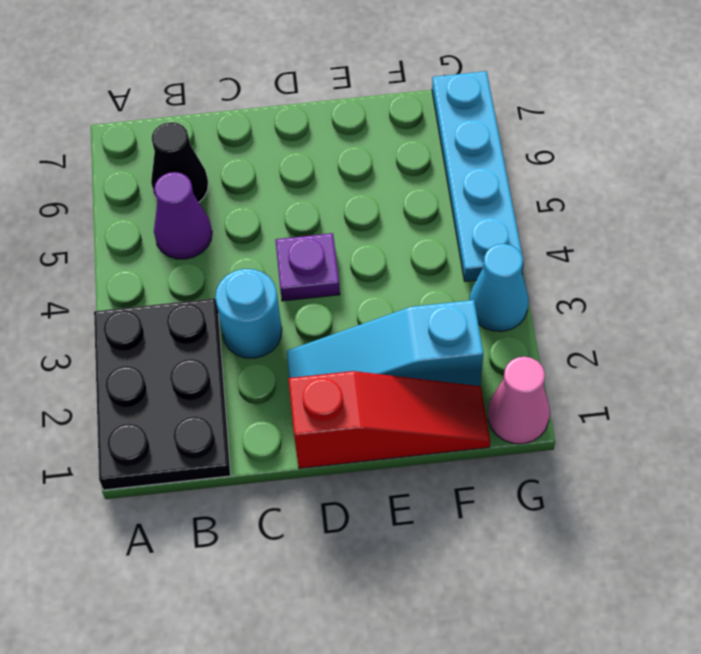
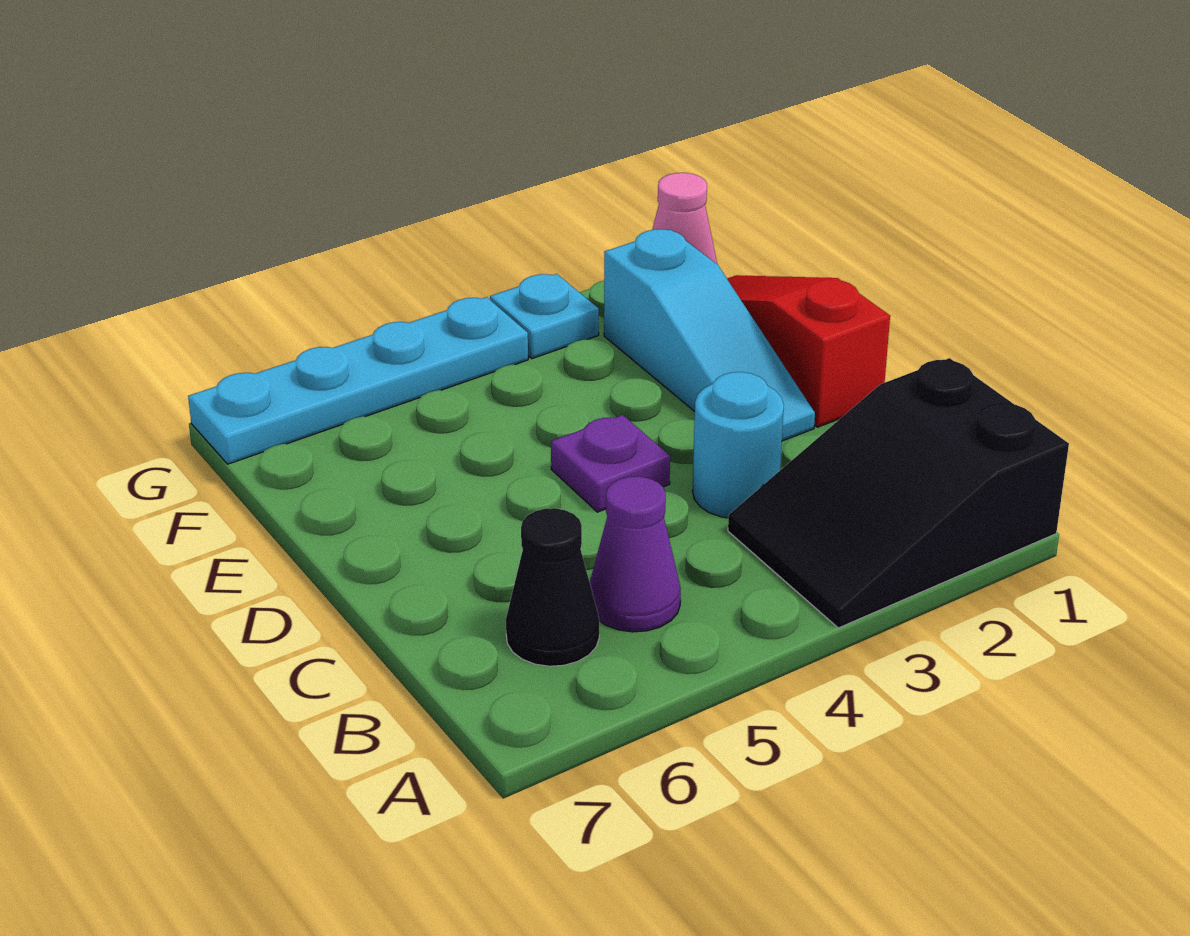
black plate A1:B3 level 1 -> black slope A1:B3 level 1 top 1
cyan cone G3 level 1 -> cyan plate G3 level 1

